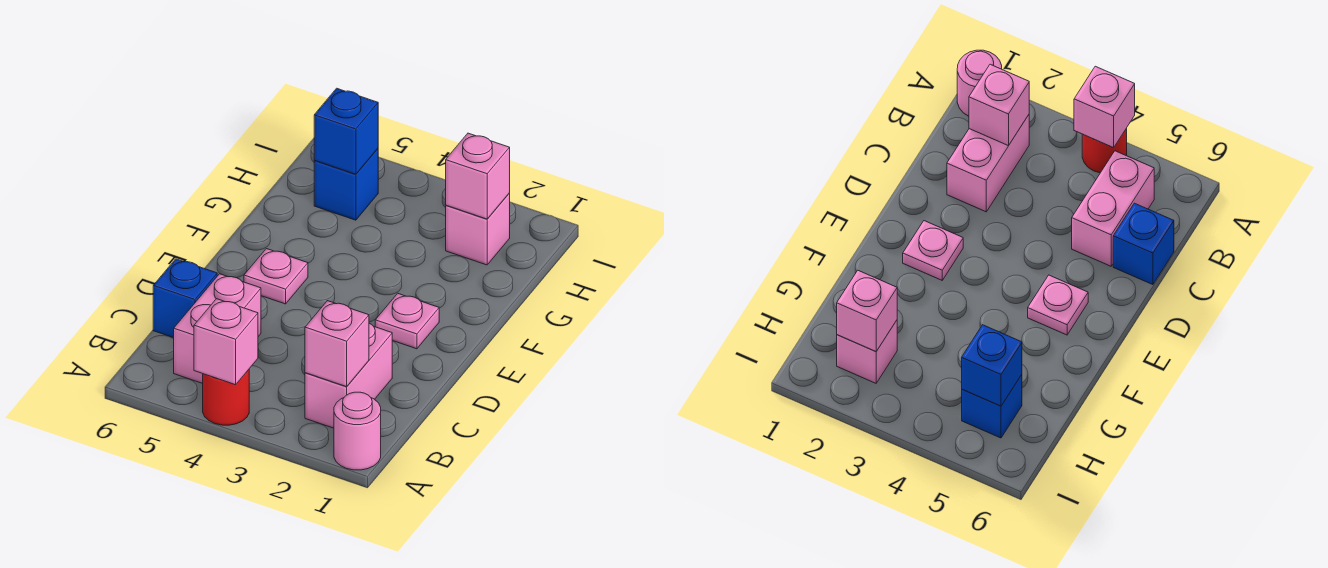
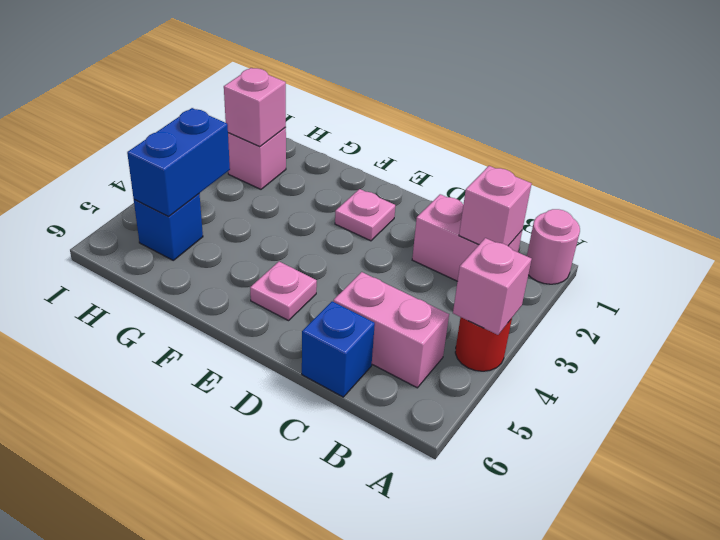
blue brick H5 level 2 -> blue brick H4:H5 level 2

